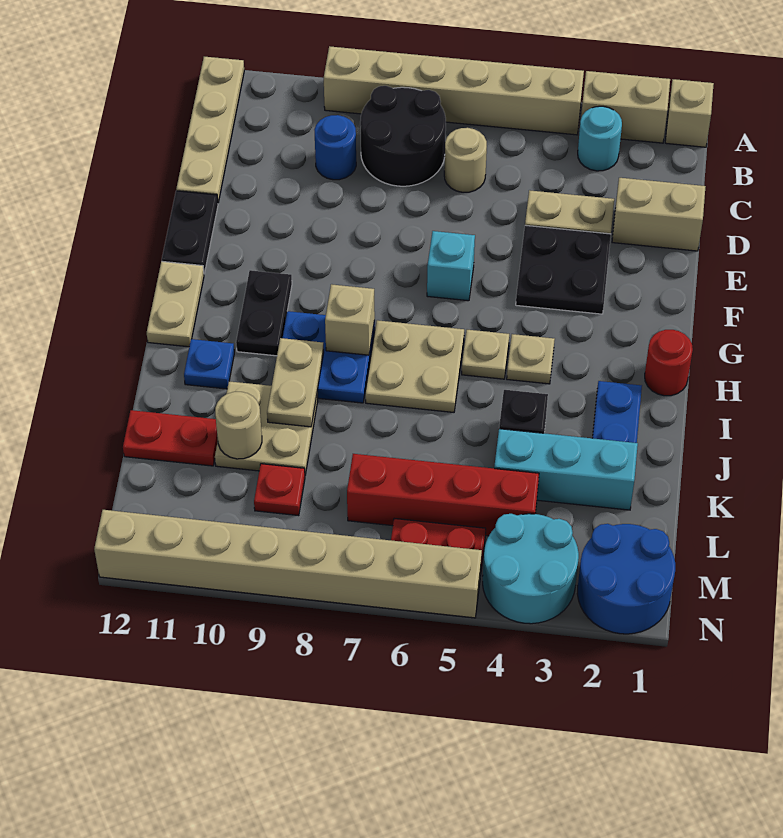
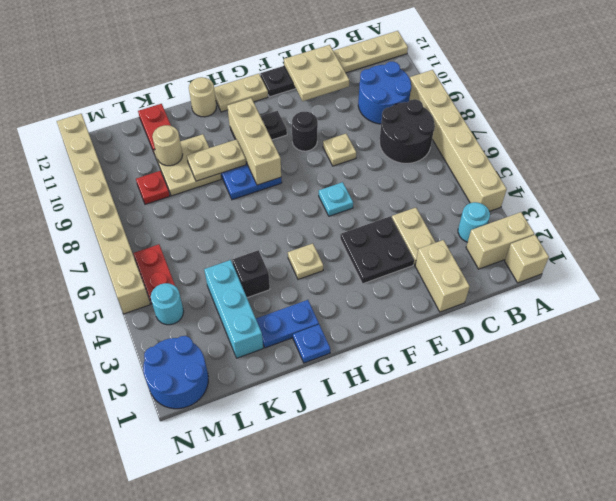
tan brick A2:A3 level 1 -> tan brick A2:B2 level 1
tan round brick C6 level 1 -> tan round brick I12 level 1
blue round brick C9 level 1 -> blue round brick B9:C10 level 1
cyan brick F6 level 1 -> cyan plate F6 level 1
none -> black round brick F9 level 1
red round brick H1 level 1 -> none
tan plate H5 level 1 -> tan plate E8 level 1
tan plate H6:I7 level 1 -> tan plate D11:E12 level 2
tan brick H8 level 2 -> tan brick H8:H10 level 2
blue plate I11 level 1 -> blue plate I1 level 1
red brick L4:L7 level 1 -> none
cyan round brick M3:N4 level 1 -> cyan round brick M4 level 1

